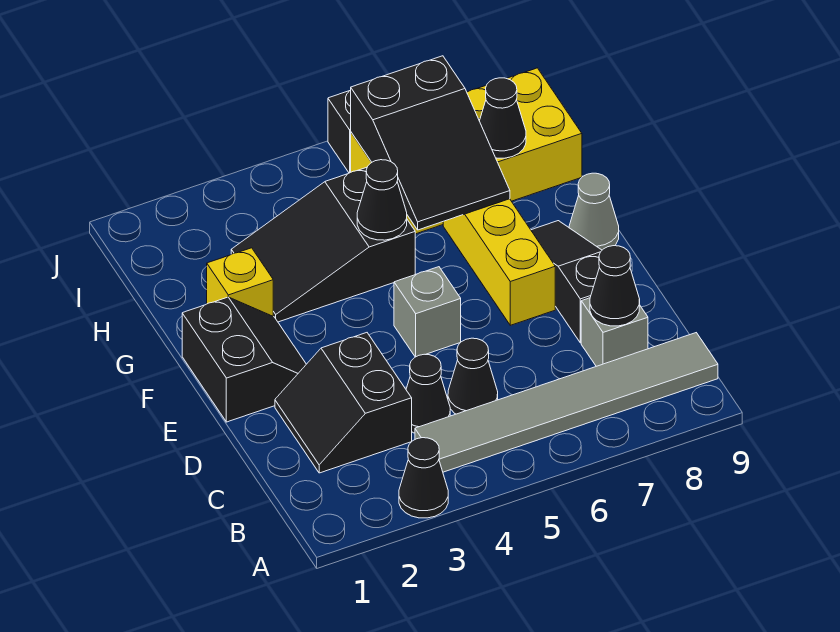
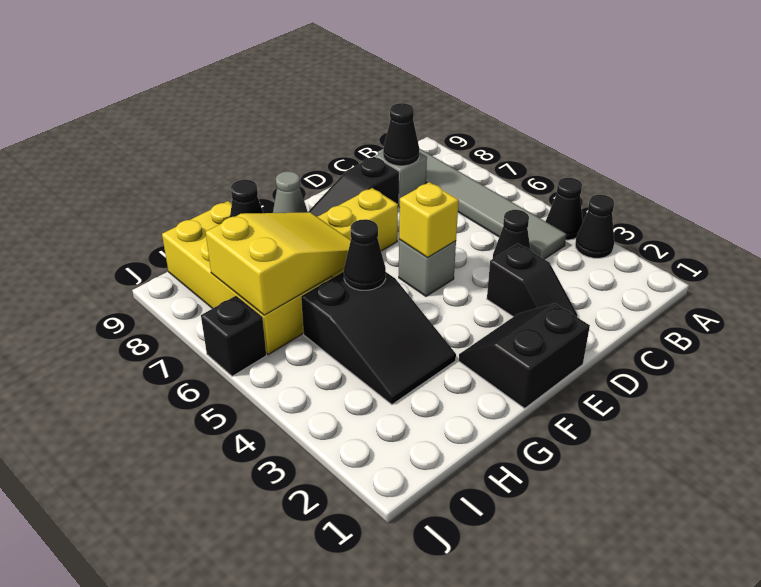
black slope C2:D3 level 1 top 3 -> black slope D2:D3 level 1 top 3
black cone C5 level 1 -> black cone A4 level 1
yellow brick G2 level 1 -> yellow brick E5 level 2
black slope G6:I7 level 2 top I -> yellow slope G6:I7 level 2 top I

